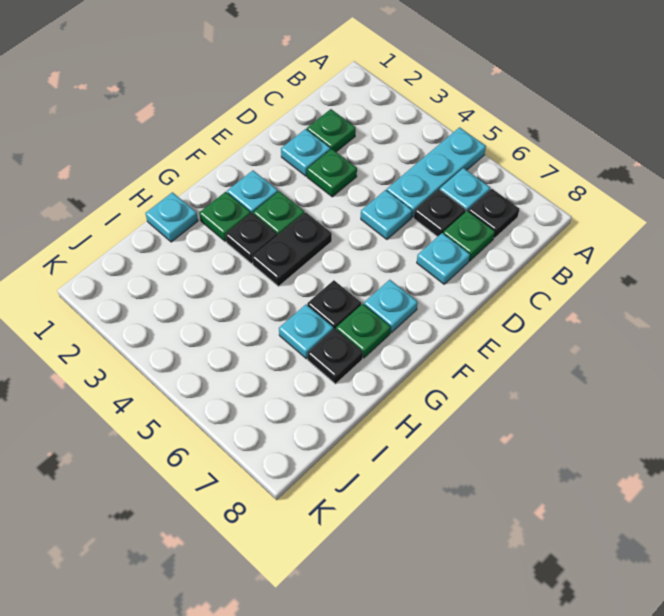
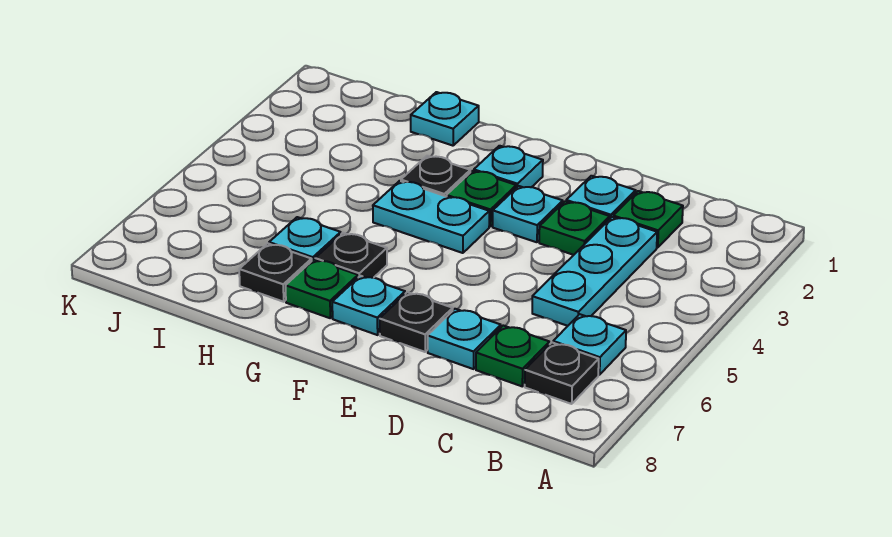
cyan plate A5:C5 level 1 -> cyan plate C3:C5 level 1
black plate C6 level 1 -> black plate E7 level 1
cyan plate D5 level 1 -> cyan plate E3 level 1
black plate F4:G4 level 1 -> cyan plate F4:G4 level 1
green plate G2 level 1 -> none

